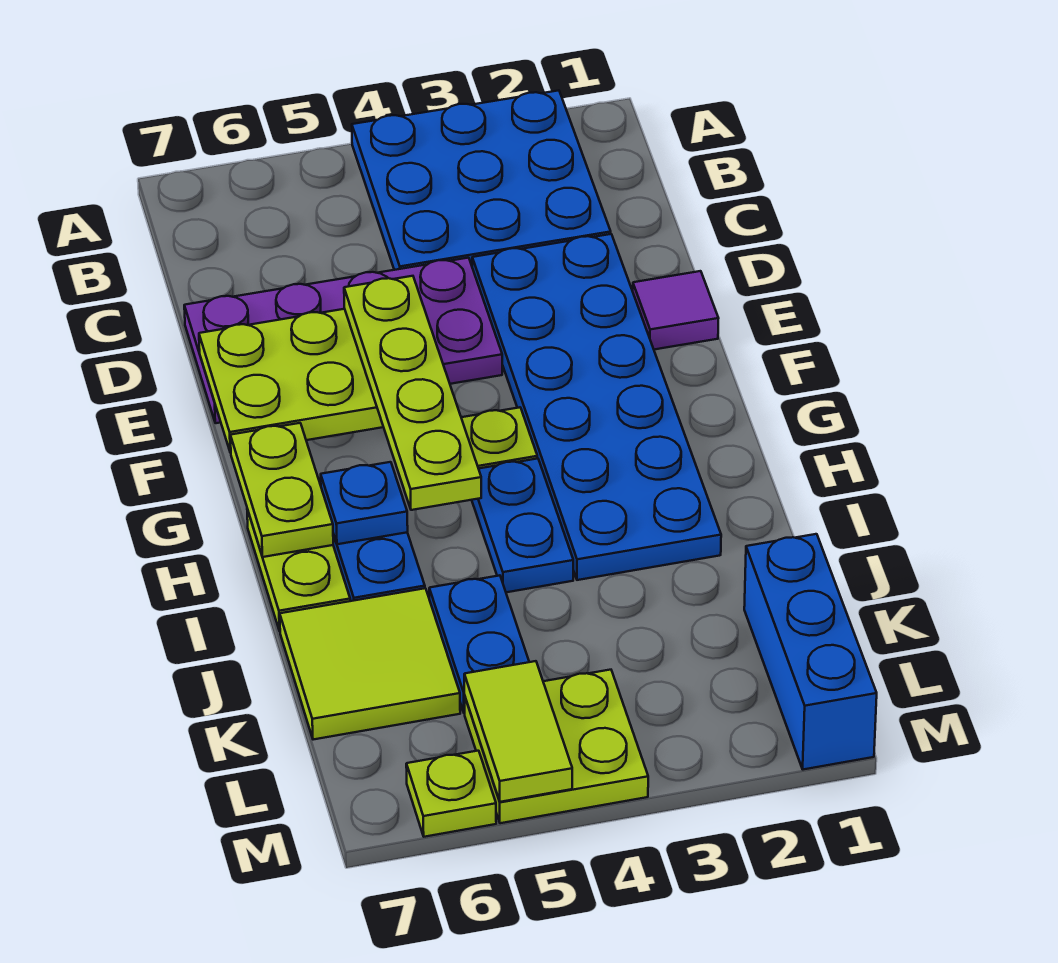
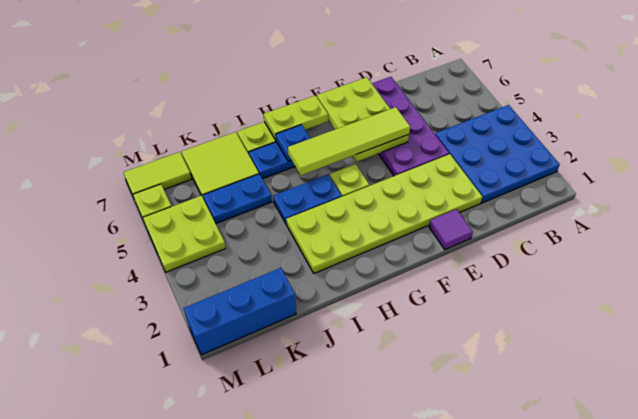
blue plate D2:I3 level 1 -> lime plate D2:I3 level 1
lime plate E5:H5 level 3 -> lime tile E5:H5 level 3
lime tile L5:M5 level 2 -> lime tile L7:M7 level 1

